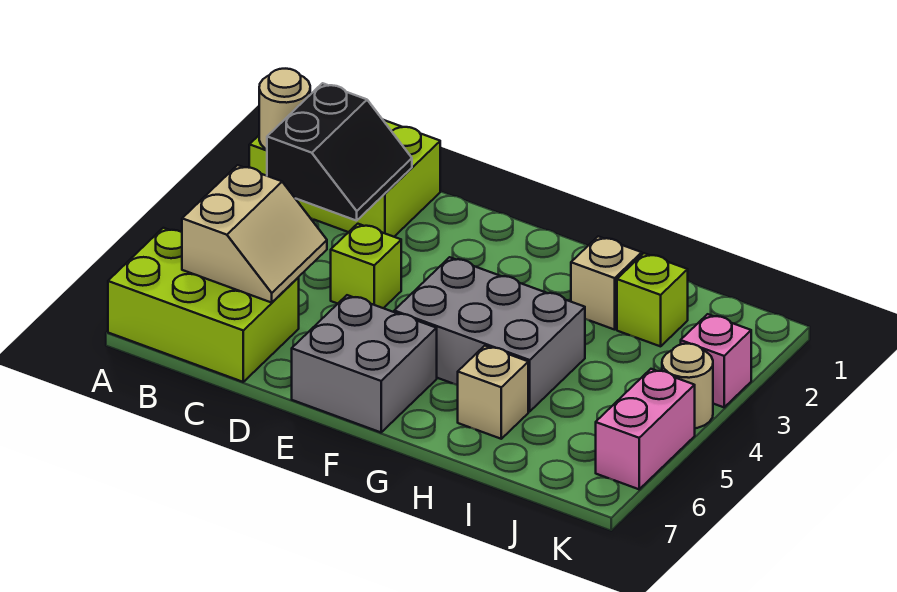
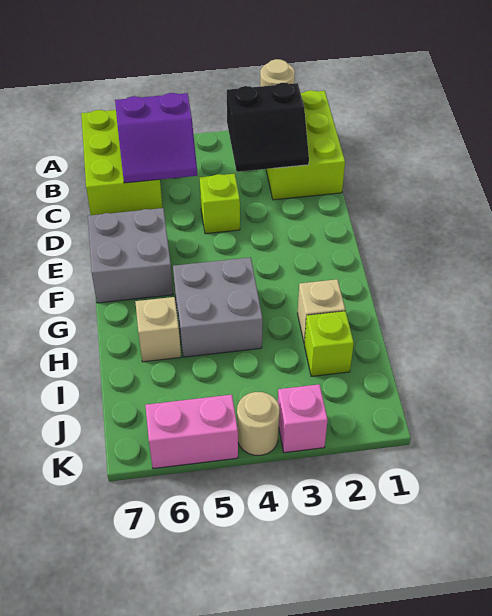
tan slope B5:C6 level 2 top B -> purple slope B5:C6 level 2 top B
grey brick F4:H5 level 1 -> grey brick G4:H5 level 1

